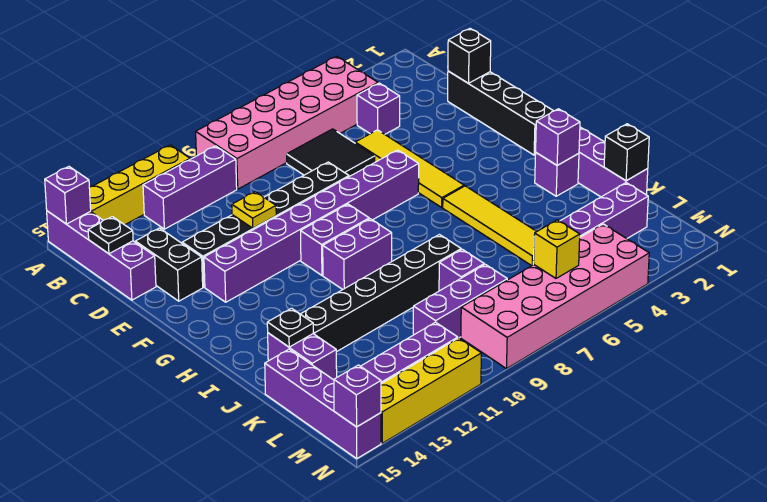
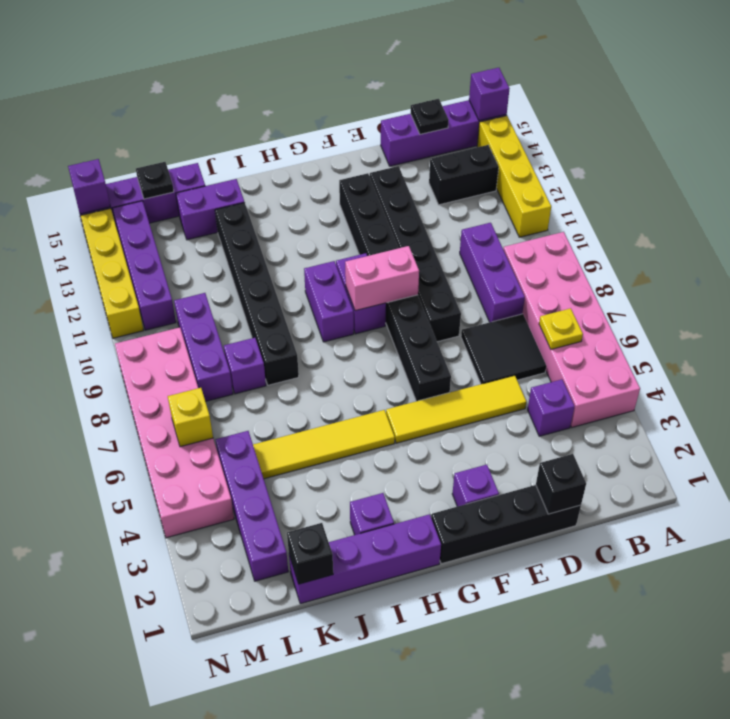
purple brick B10:B12 level 1 -> purple brick C8:C10 level 1
black brick D14:E14 level 1 -> black brick B13:C13 level 1
yellow plate E11 level 2 -> yellow plate B6 level 2
purple brick F6:F13 level 1 -> black brick F6:F13 level 1
none -> pink brick F9:G9 level 2
purple brick I2 level 2 -> purple brick F2 level 1
black plate J14 level 2 -> black plate L15 level 2

